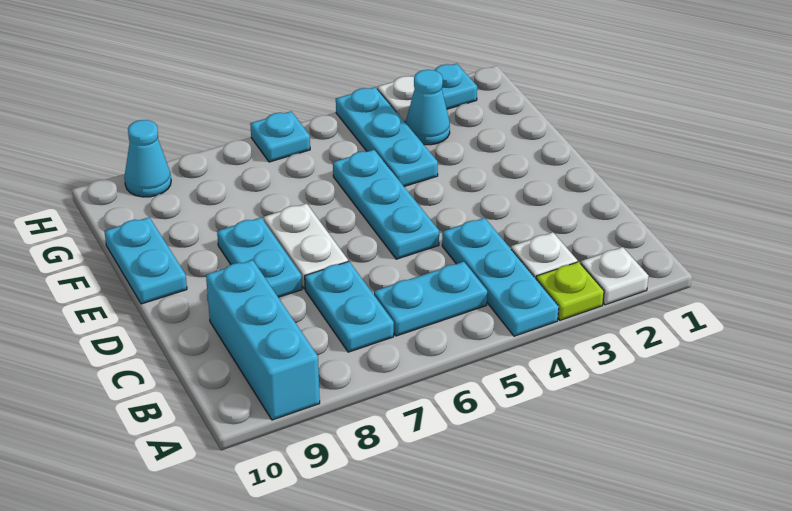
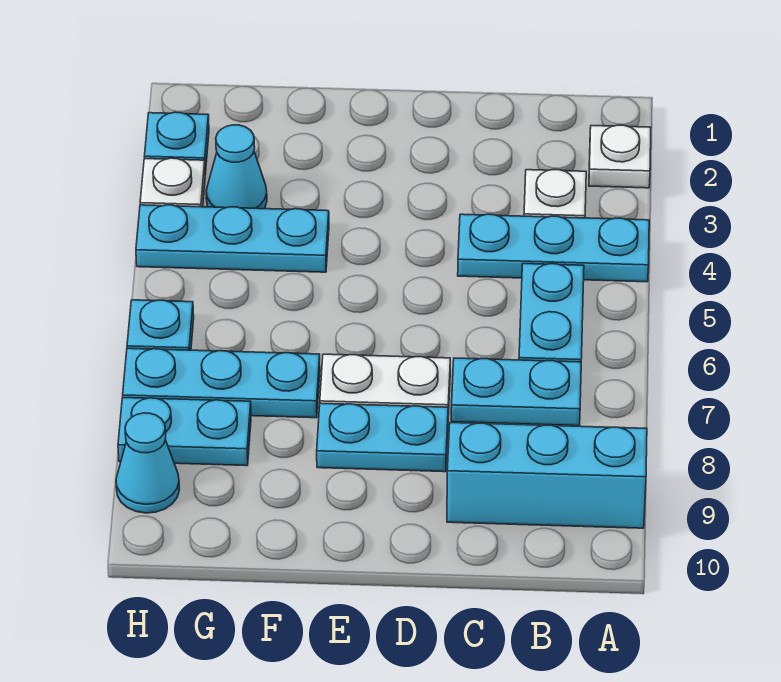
lime plate A3 level 1 -> none
cyan plate D5:F5 level 1 -> cyan plate F7:H7 level 1
cyan plate E10:F10 level 1 -> cyan plate G8:H8 level 1

